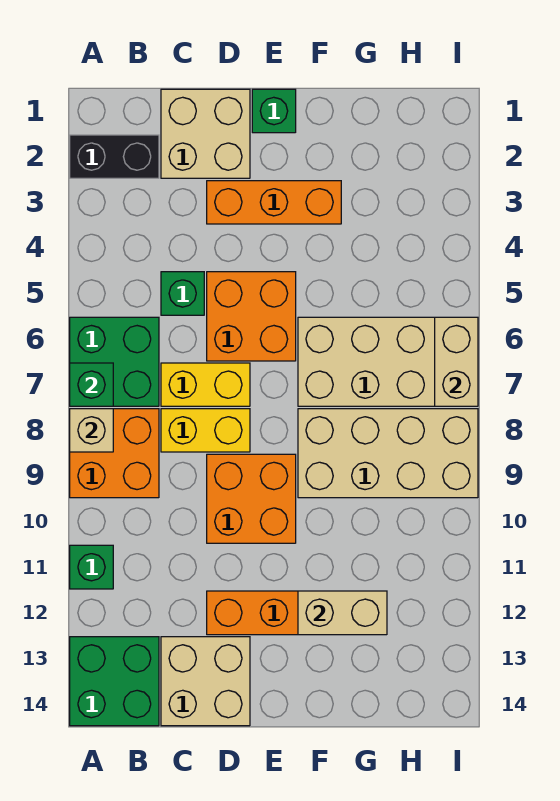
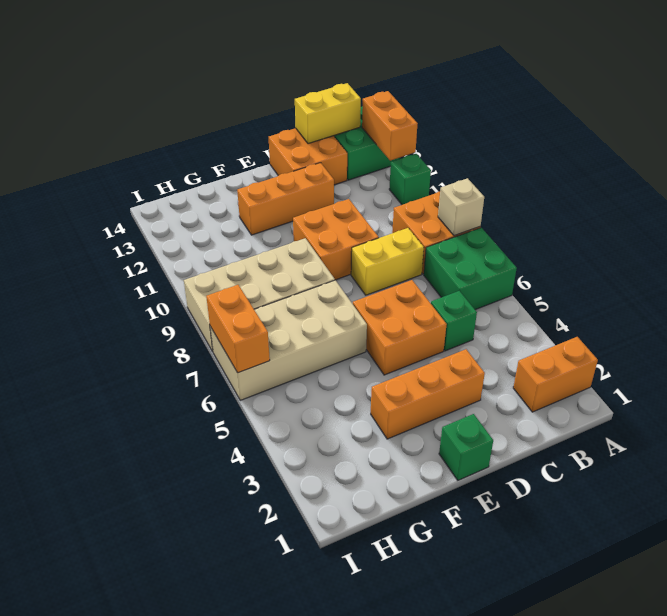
black brick A2:B2 level 1 -> orange brick A2:B2 level 1
green brick A7 level 2 -> none
none -> orange brick A12:A13 level 2
tan brick C1:D2 level 1 -> none
yellow brick C7:D7 level 1 -> yellow brick B14:C14 level 2
tan brick C13:D14 level 1 -> orange brick C13:D14 level 1
tan brick F12:G12 level 2 -> none
tan brick I6:I7 level 2 -> orange brick I6:I7 level 2

